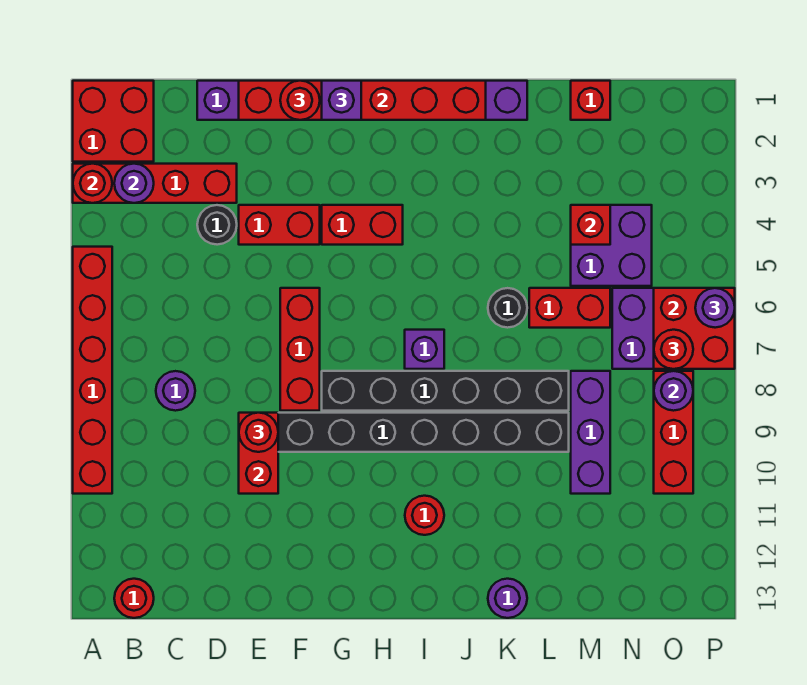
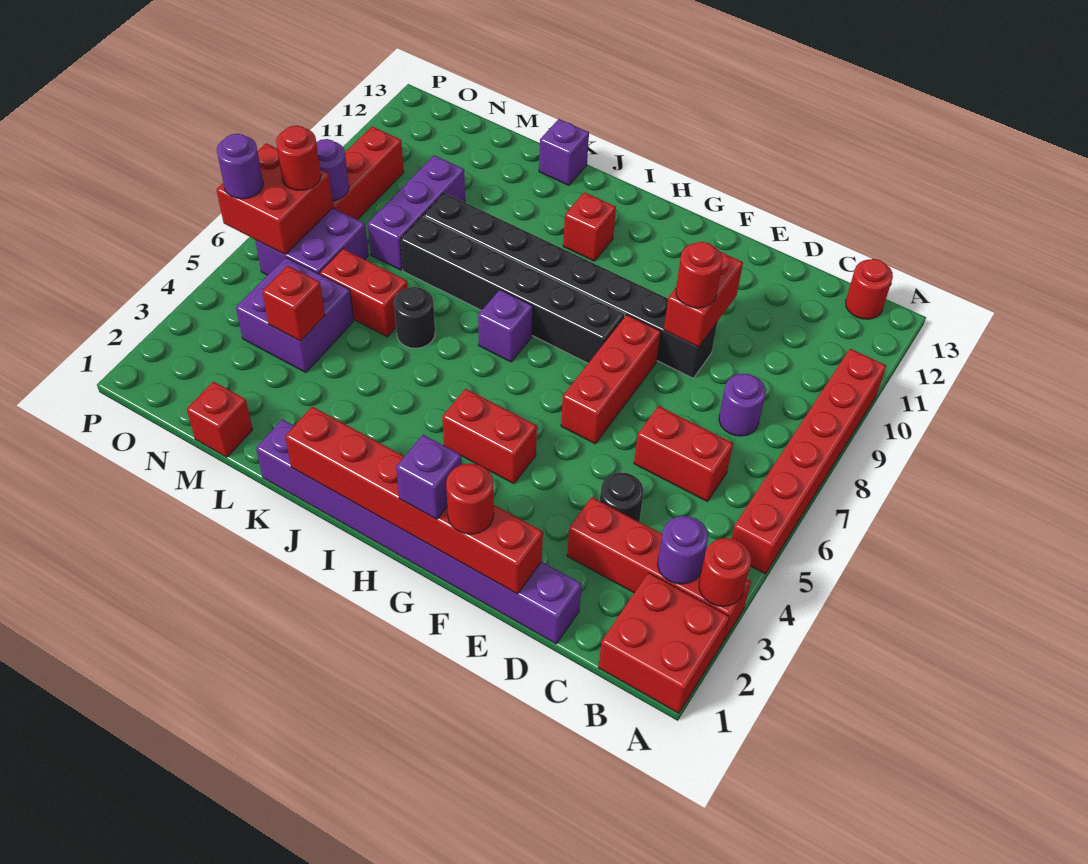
red brick E4:F4 level 1 -> red brick C6:D6 level 1
red round brick I11 level 1 -> red brick I11 level 1
purple round brick K13 level 1 -> purple brick K13 level 1

